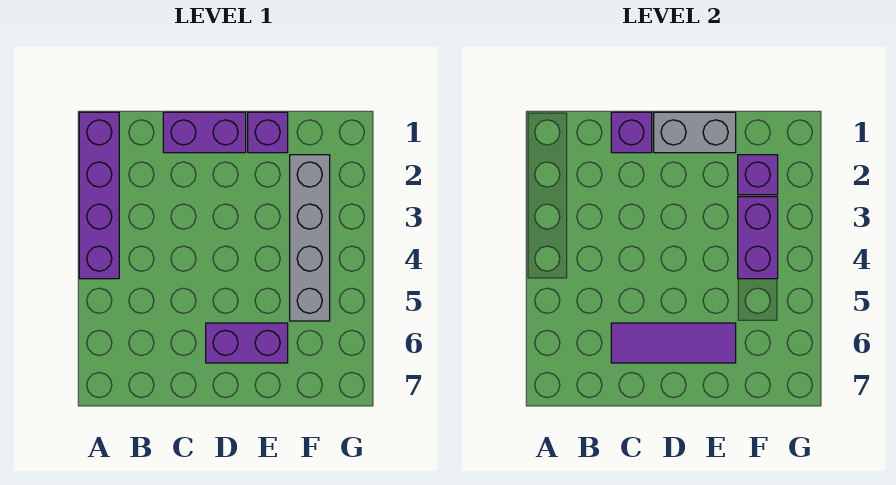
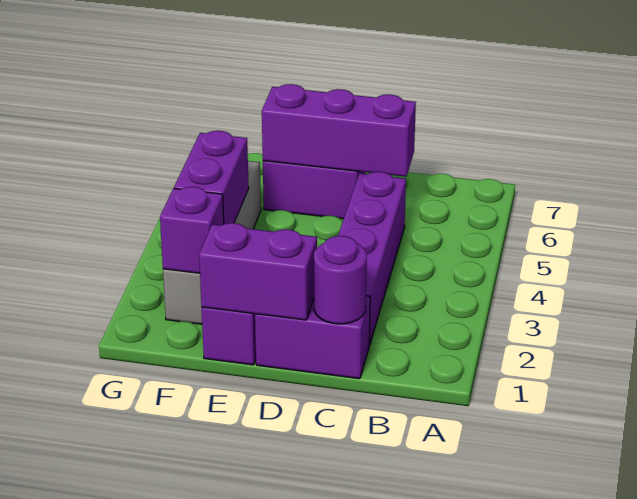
purple brick A1:A4 level 1 -> purple brick C2:C5 level 1
purple brick C1 level 2 -> purple round brick C1 level 2
purple tile C6:E6 level 2 -> purple brick C6:E6 level 2
grey brick D1:E1 level 2 -> purple brick D1:E1 level 2

